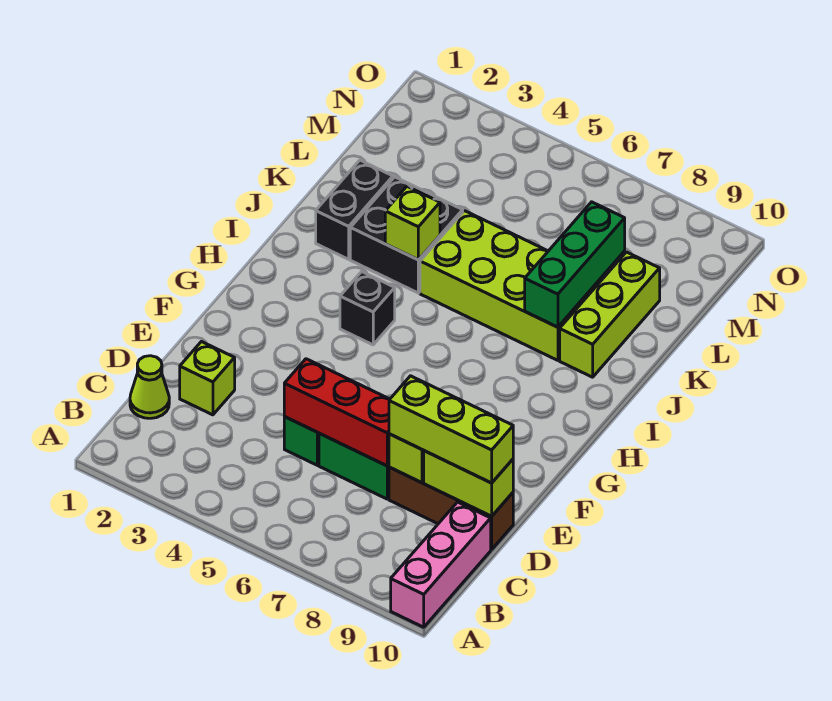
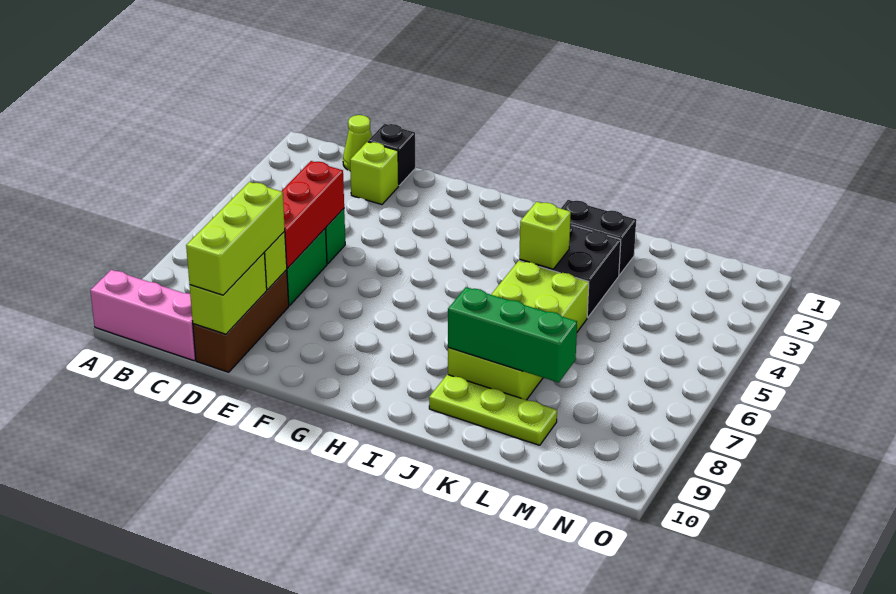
black brick H4 level 1 -> black brick D1 level 1
lime brick J9:L9 level 1 -> lime plate J9:L9 level 1

